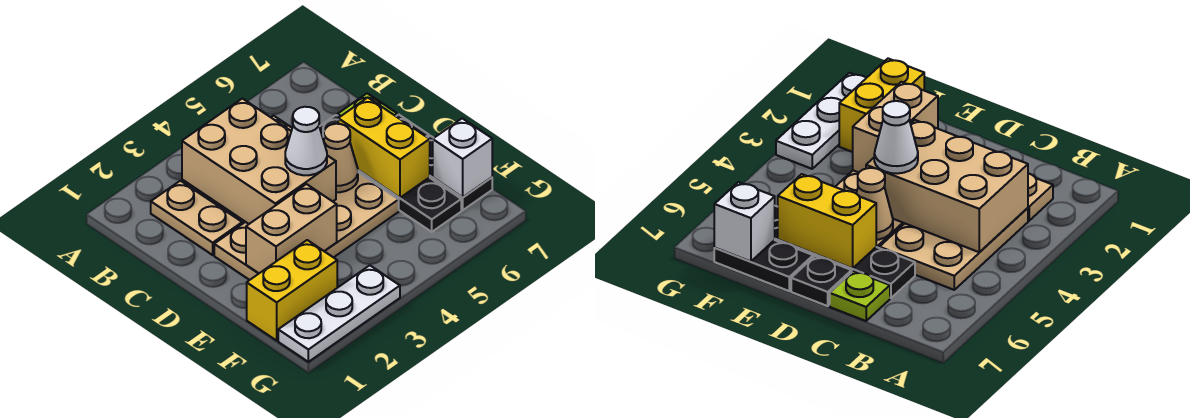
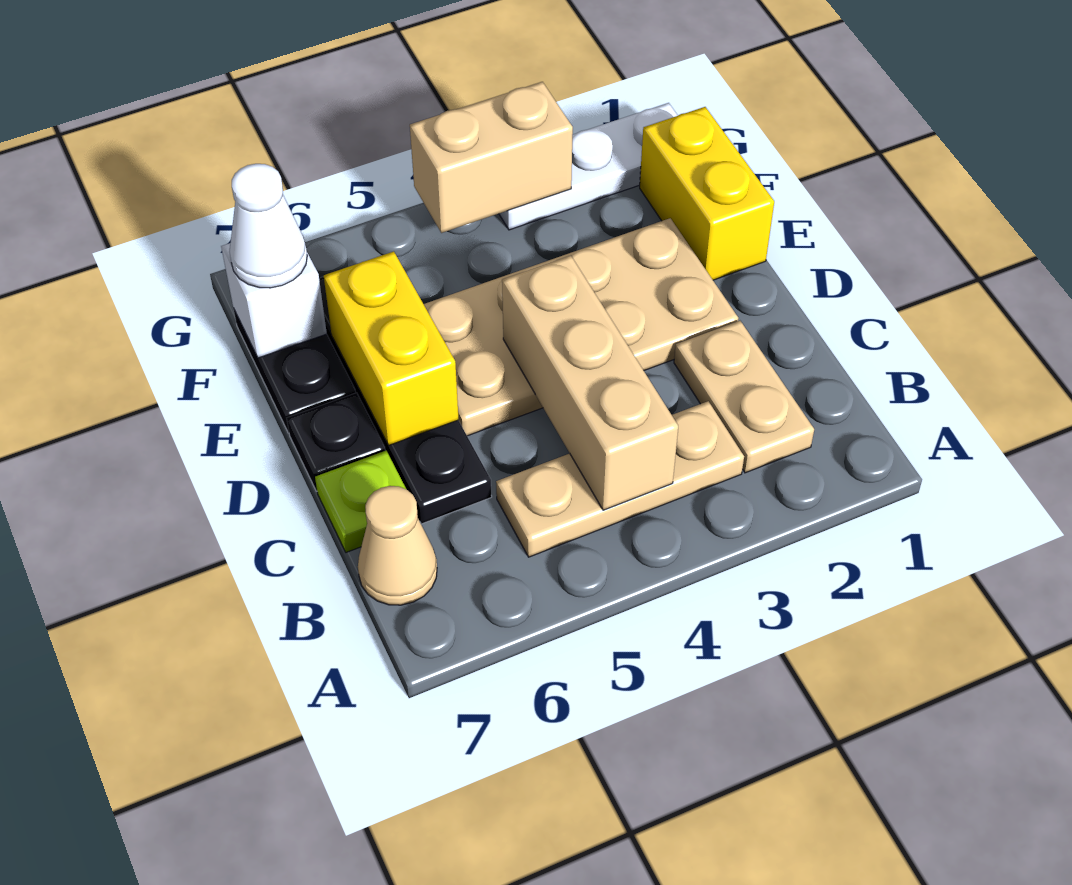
tan plate B3:C5 level 1 -> tan plate B3:B5 level 1
tan brick B3:D4 level 2 -> tan brick B4:D4 level 2
white cone D4 level 3 -> white cone F7 level 3
tan cone D5 level 2 -> tan cone B7 level 1
tan brick E2:E3 level 2 -> tan brick G3:G4 level 2
yellow brick F1:F2 level 1 -> yellow brick E1:F1 level 1

